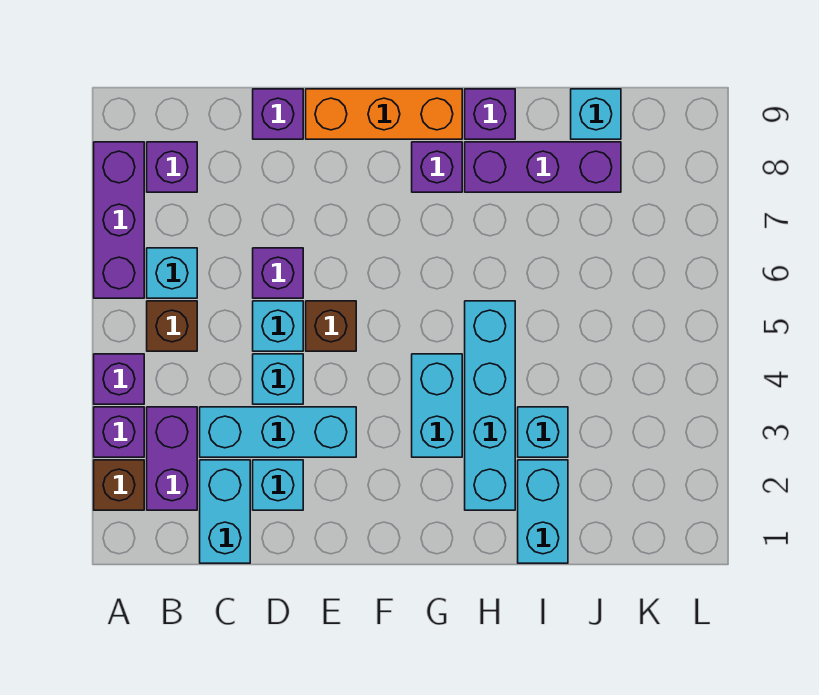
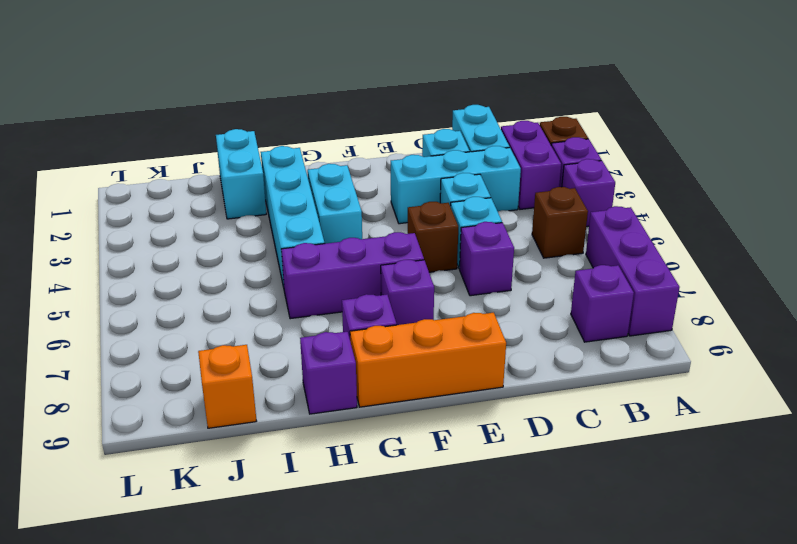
cyan brick B6 level 1 -> none
purple brick D9 level 1 -> purple brick F7 level 1
purple brick H8:J8 level 1 -> purple brick F6:H6 level 1
cyan brick I3 level 1 -> none
cyan brick J9 level 1 -> orange brick J9 level 1

